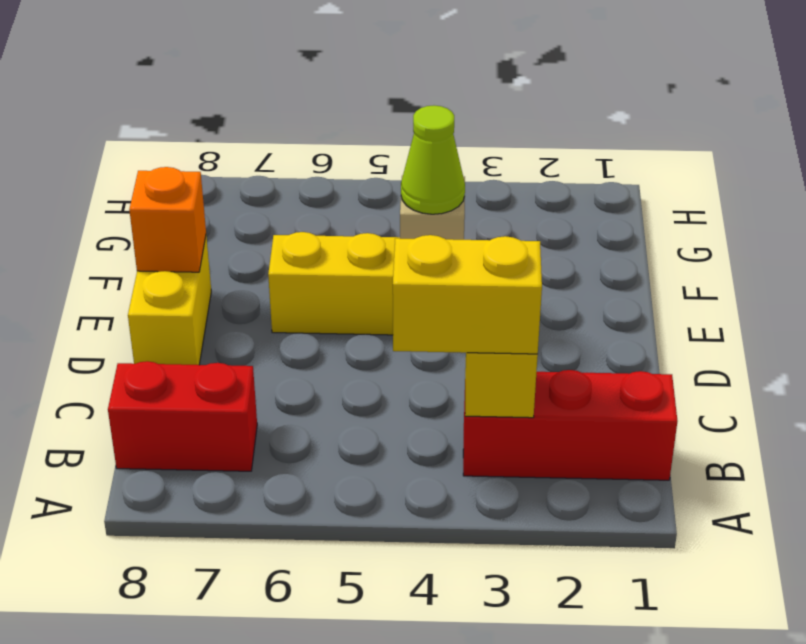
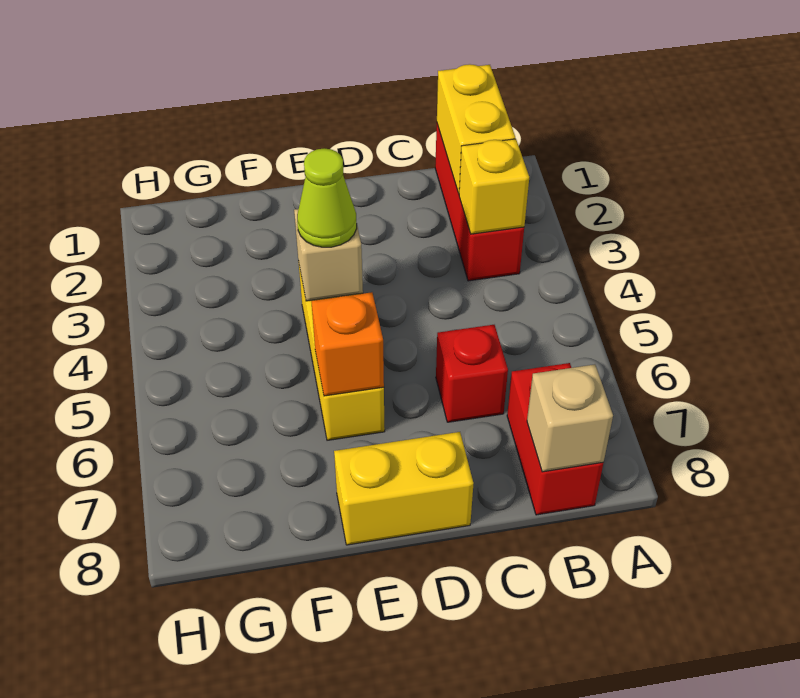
yellow brick B3:B4 level 3 -> yellow brick B1:B2 level 2
none -> tan brick B8 level 2
none -> red brick C6 level 1
orange brick E8 level 2 -> orange brick E6 level 2

